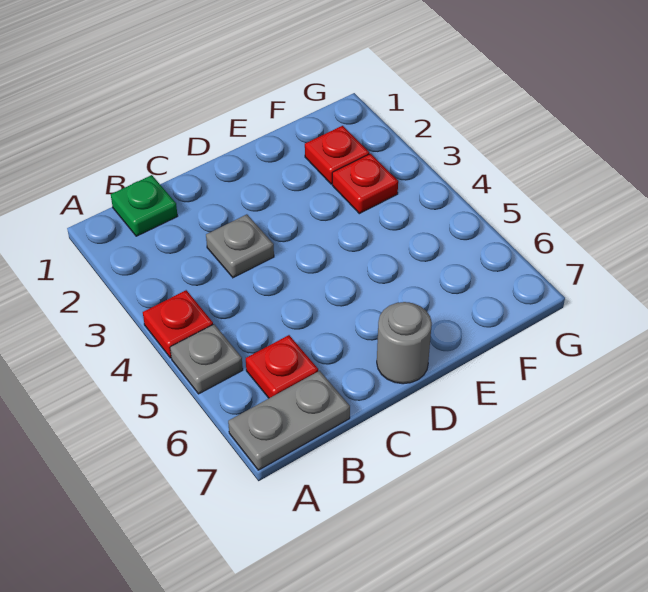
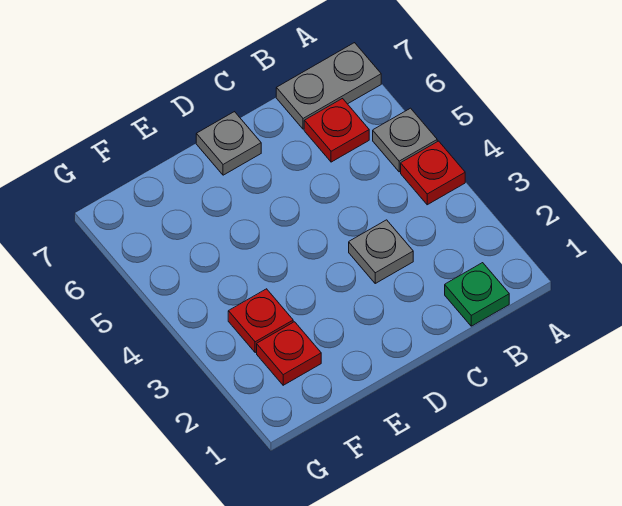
grey round brick D7 level 1 -> grey plate D7 level 1

